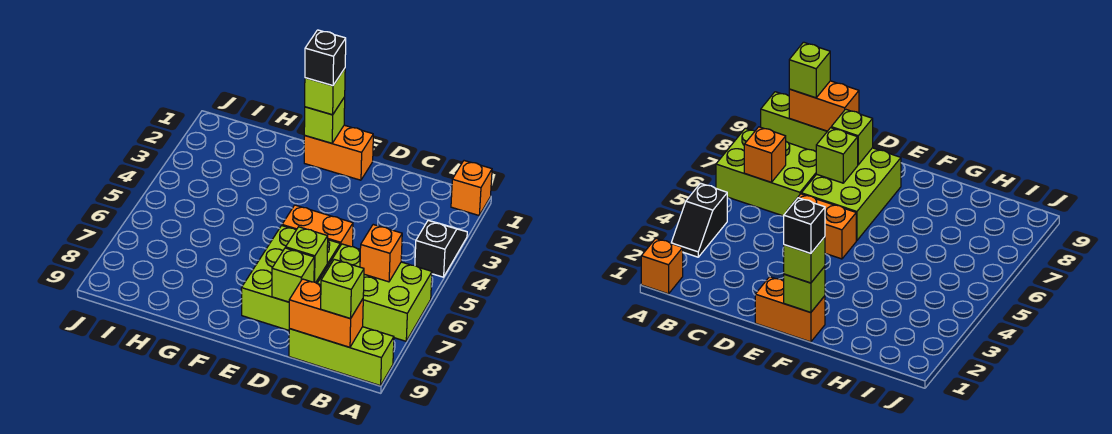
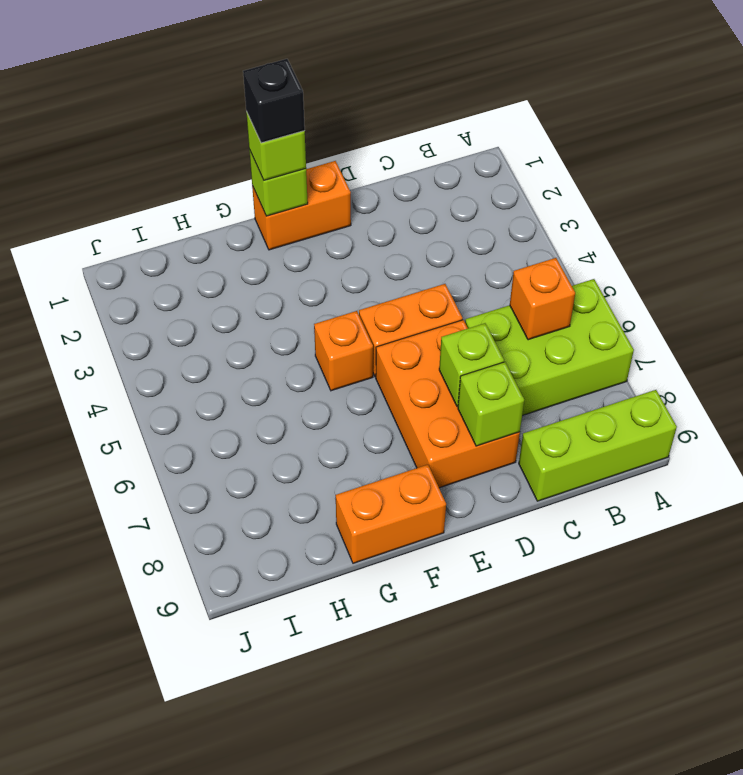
orange brick A1 level 1 -> orange brick F5 level 1
black slope A3:A4 level 1 top 4 -> none
orange brick B9:C9 level 2 -> orange brick F9:G9 level 1
lime brick B9 level 3 -> none
lime brick D6:E8 level 1 -> orange brick D6:E8 level 1

